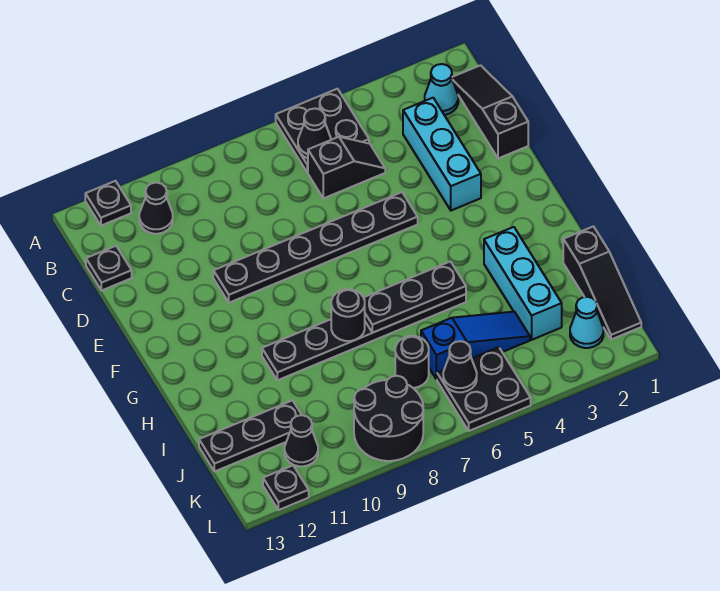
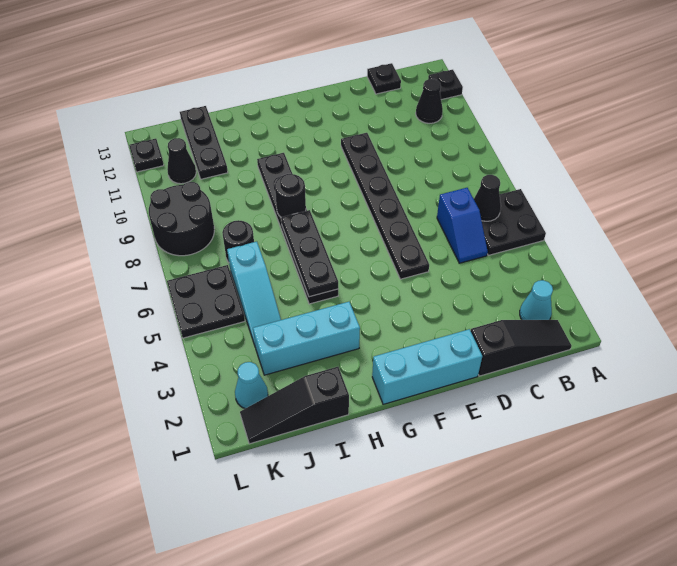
cyan brick C3:E3 level 1 -> cyan brick E1:G1 level 1
black slope C5:C6 level 1 top 6 -> blue slope C5:C6 level 1 top 6
blue slope J4:J6 level 1 top 6 -> cyan slope J4:J6 level 1 top 6
black cone K6 level 2 -> none

